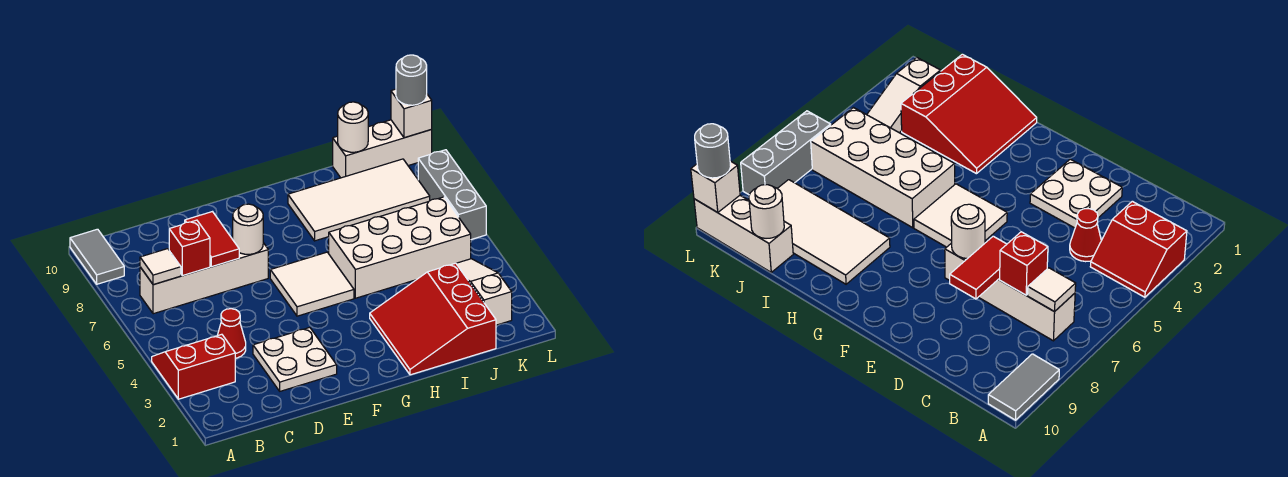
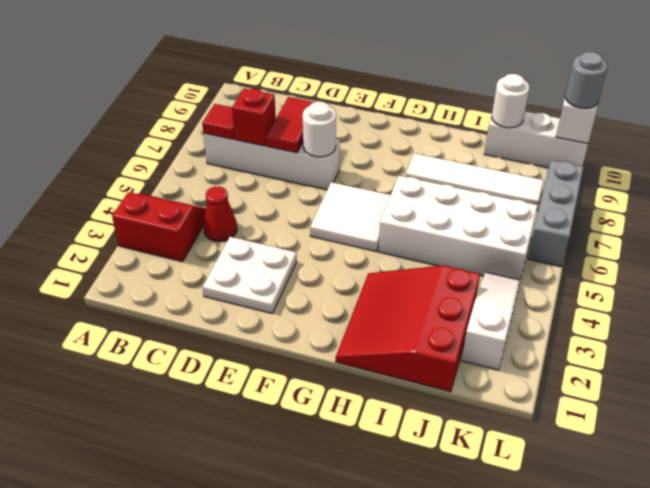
grey tile A9:A10 level 1 -> none
white tile B7 level 2 -> red tile B7 level 2
white tile H8:K9 level 1 -> white tile H8:K8 level 1

